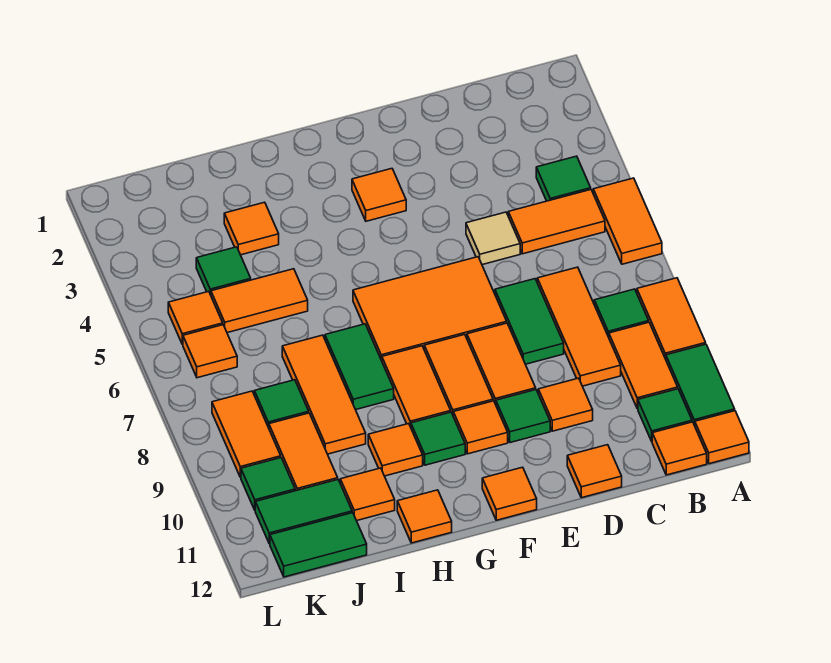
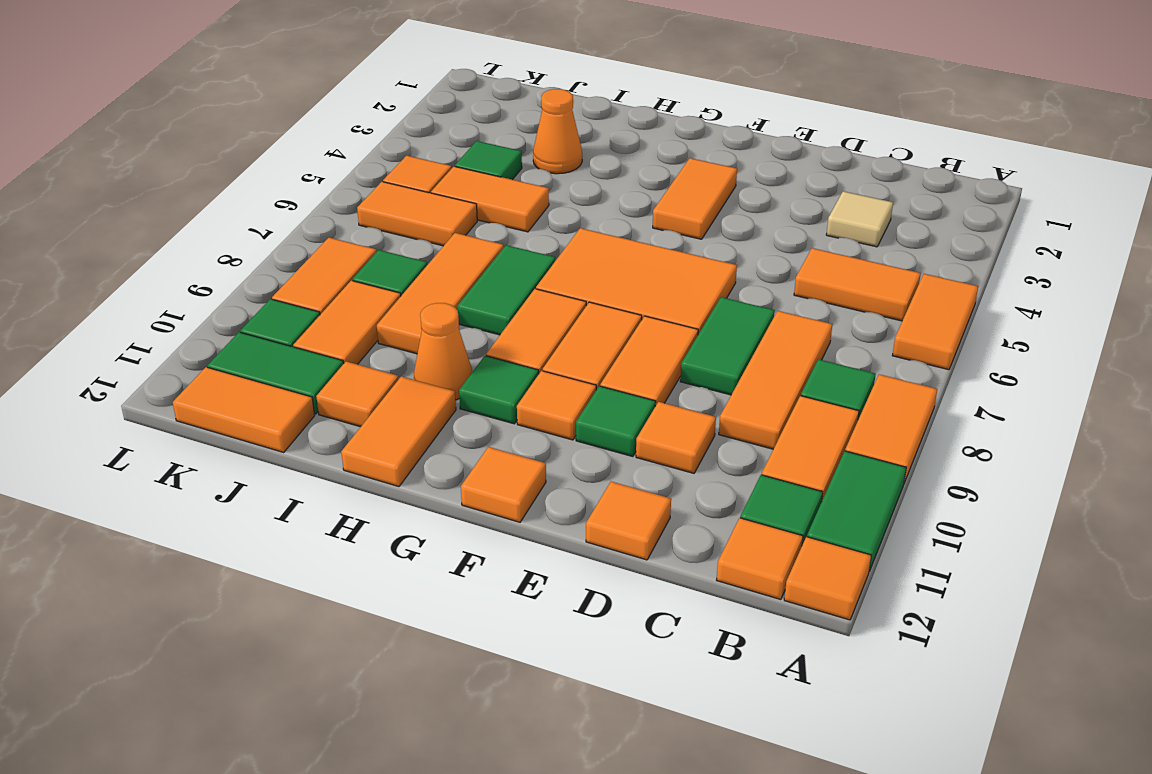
green tile B4 level 1 -> none
tan tile D5 level 1 -> tan tile C3 level 1
orange tile F3 level 1 -> orange tile F3:F4 level 1
orange tile H10 level 1 -> orange cone H10 level 1
orange tile H12 level 1 -> orange tile H11:H12 level 1
orange tile I3 level 1 -> orange cone I3 level 1
green tile J12:K12 level 1 -> orange tile J12:K12 level 1
orange tile K6 level 1 -> orange tile J6:K6 level 1

